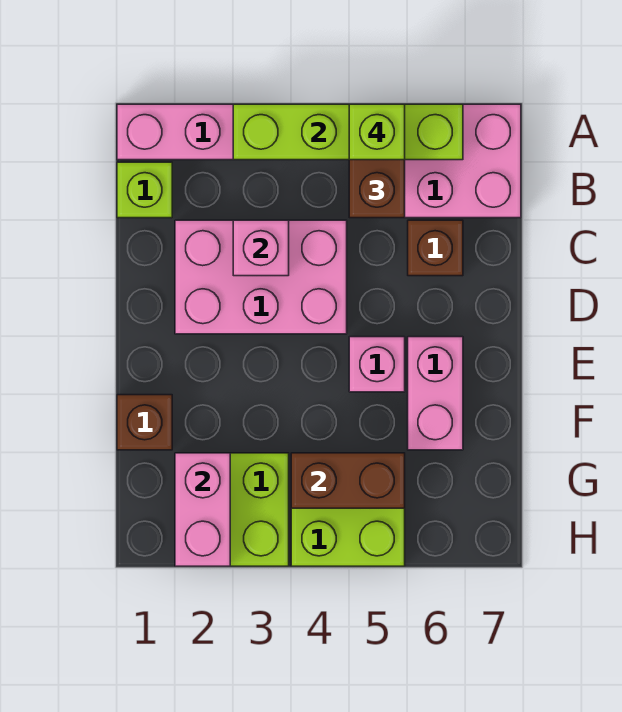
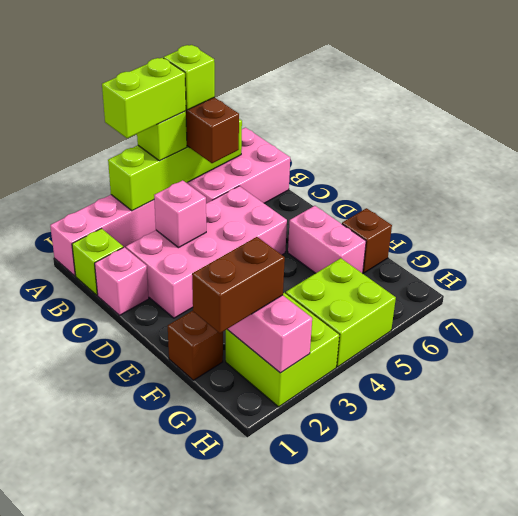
none -> lime brick A3:A4 level 4
none -> lime brick A4 level 3
pink brick C2:D4 level 1 -> pink brick C2:D5 level 1
brown brick C6 level 1 -> brown brick F7 level 1
pink brick E5 level 1 -> pink brick C1 level 1
brown brick G4:G5 level 2 -> brown brick G1:G2 level 3

